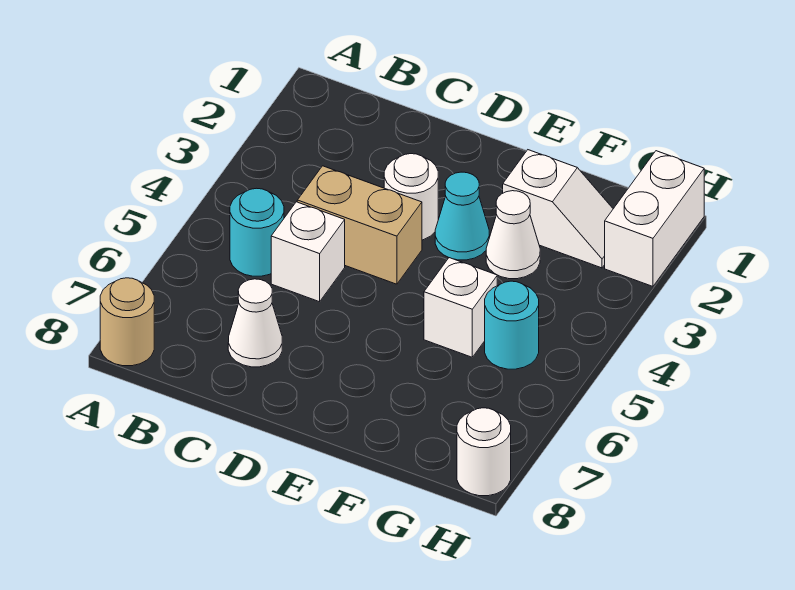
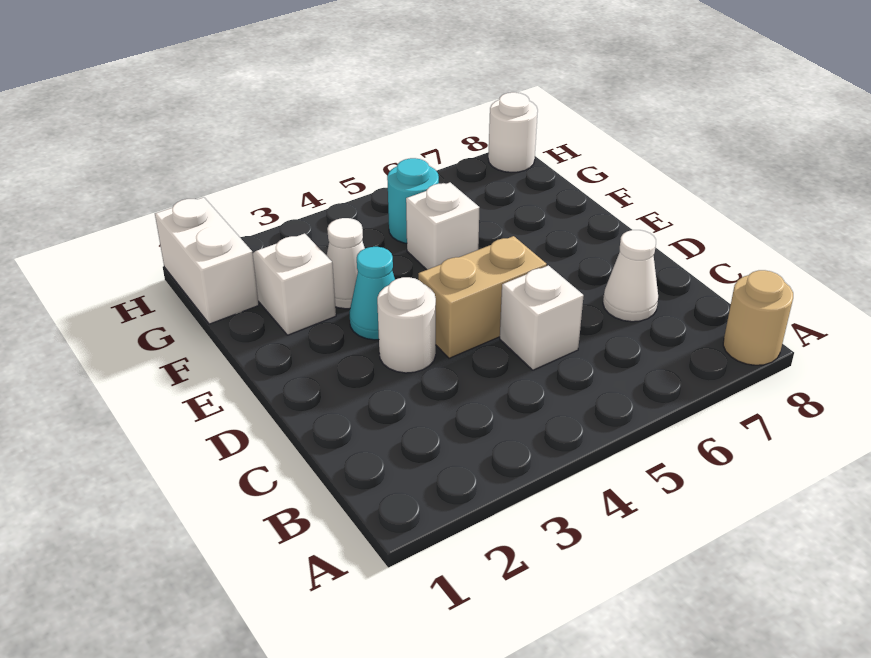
cyan round brick B5 level 1 -> none
tan brick C4:D4 level 1 -> tan brick D4:D5 level 1
white brick H1:H2 level 1 -> white brick G1:H1 level 1

